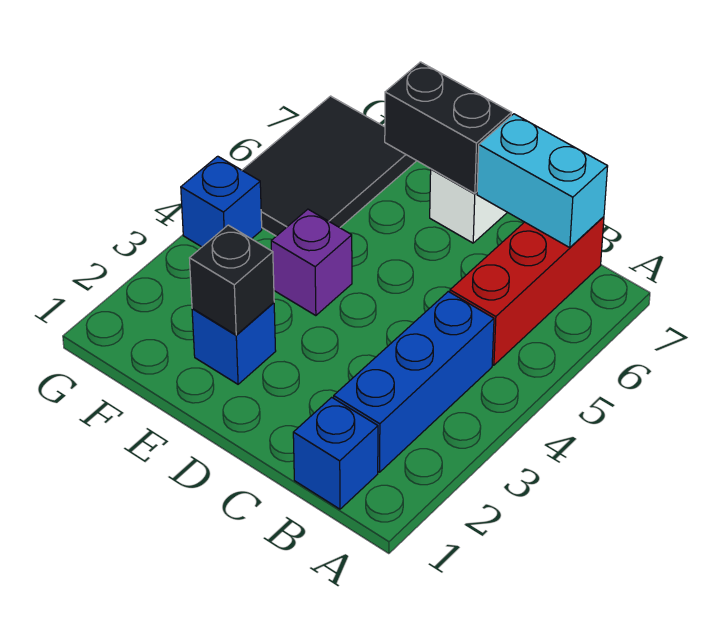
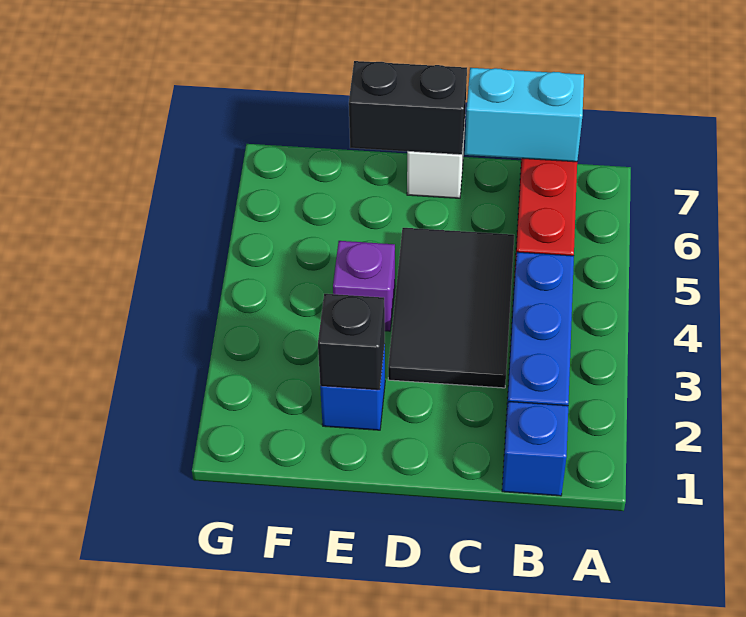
black tile F5:G7 level 1 -> black tile C3:D5 level 1
blue brick G4 level 1 -> none

